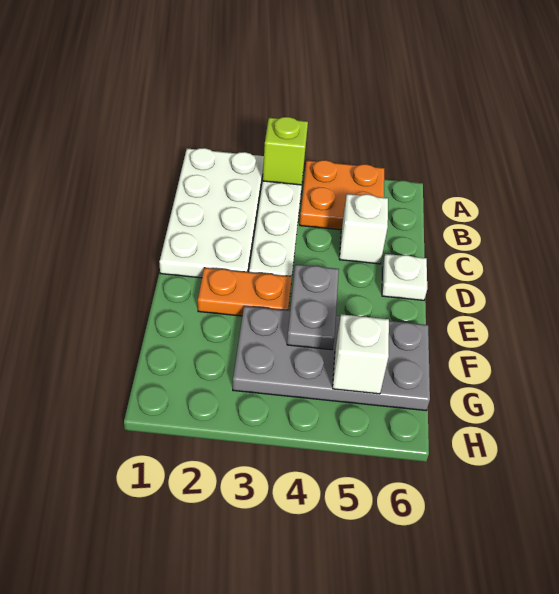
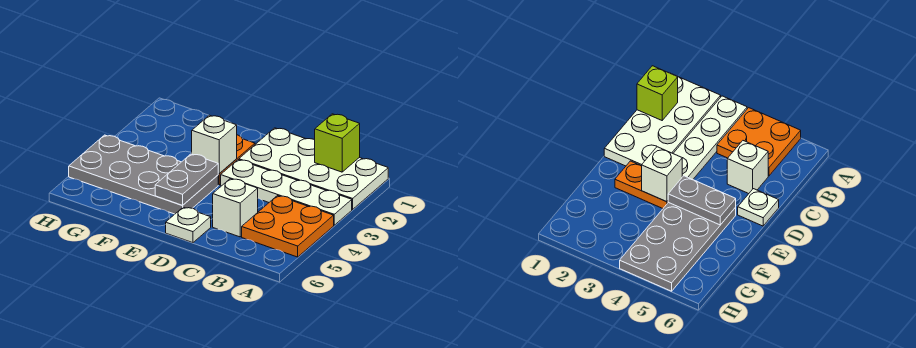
lime brick A3 level 2 -> lime brick B1 level 2
grey plate E4:F4 level 2 -> grey plate E4:E5 level 2
grey plate F3:G6 level 1 -> grey plate E4:H5 level 1
white brick G5 level 2 -> white brick E3 level 2

